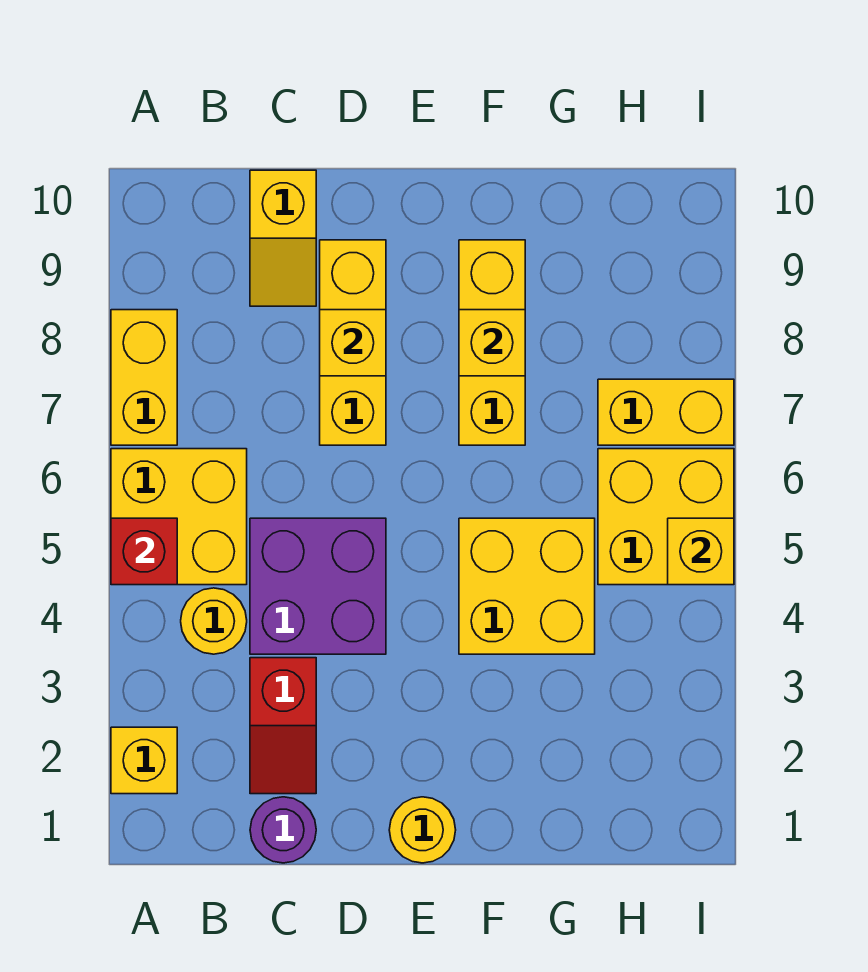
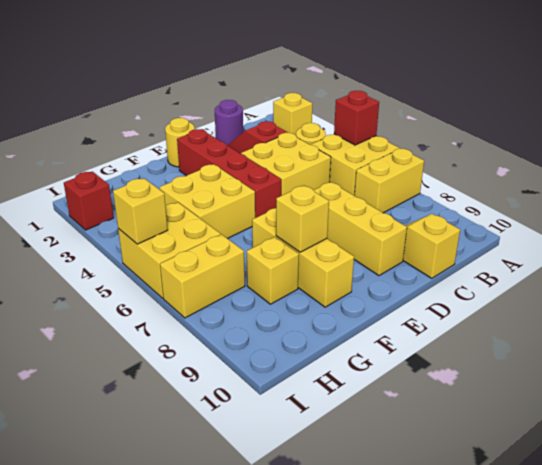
yellow brick A7:A8 level 1 -> yellow brick A7:B7 level 1
purple brick C4:D5 level 1 -> yellow brick C4:D5 level 1
yellow brick D8 level 2 -> yellow brick G8 level 1
none -> red brick E2:E5 level 1
none -> red brick I2 level 1

